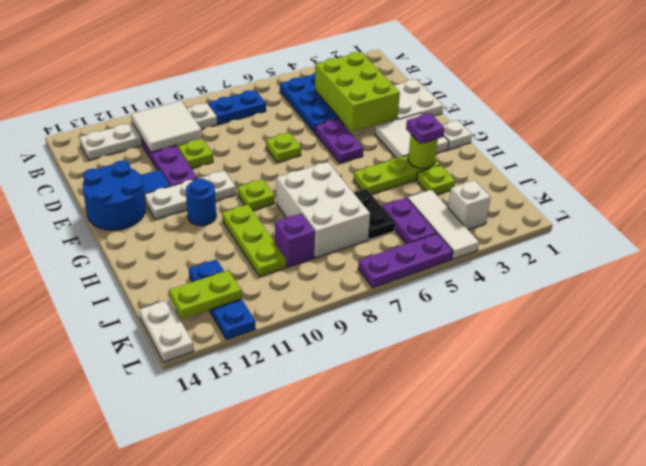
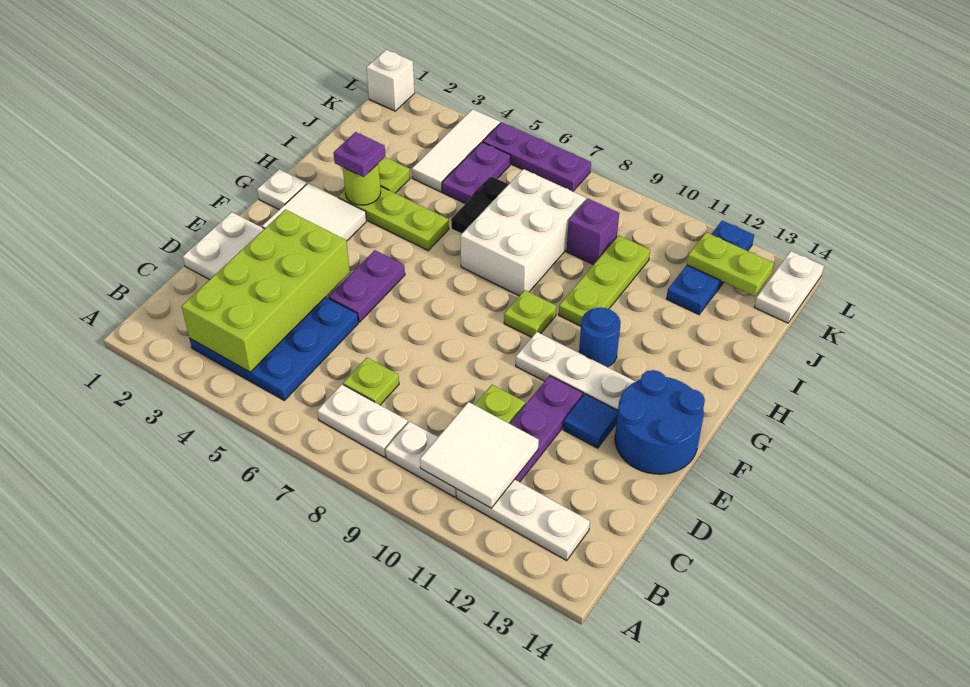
blue plate B7:B8 level 1 -> white plate B7:B8 level 1
lime brick C3:E4 level 2 -> lime brick B3:E4 level 2
lime plate E7 level 1 -> lime plate C7 level 1
white brick K3 level 1 -> white brick L1 level 1

